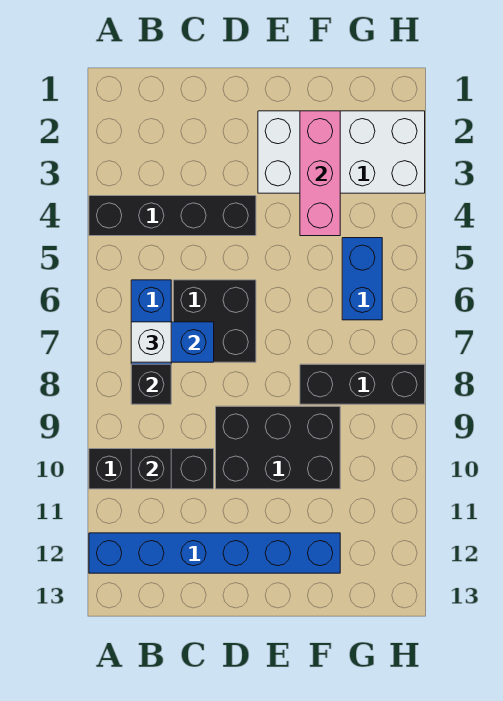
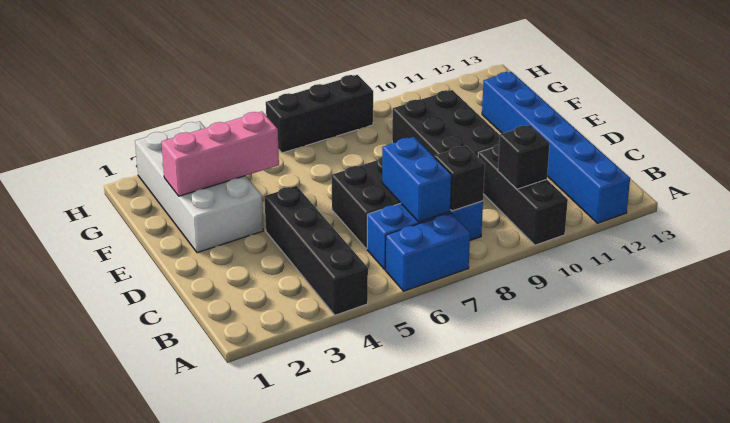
white brick B7 level 3 -> none
black brick F8:H8 level 1 -> black brick H6:H8 level 1
blue brick G5:G6 level 1 -> blue brick A6:A7 level 1

